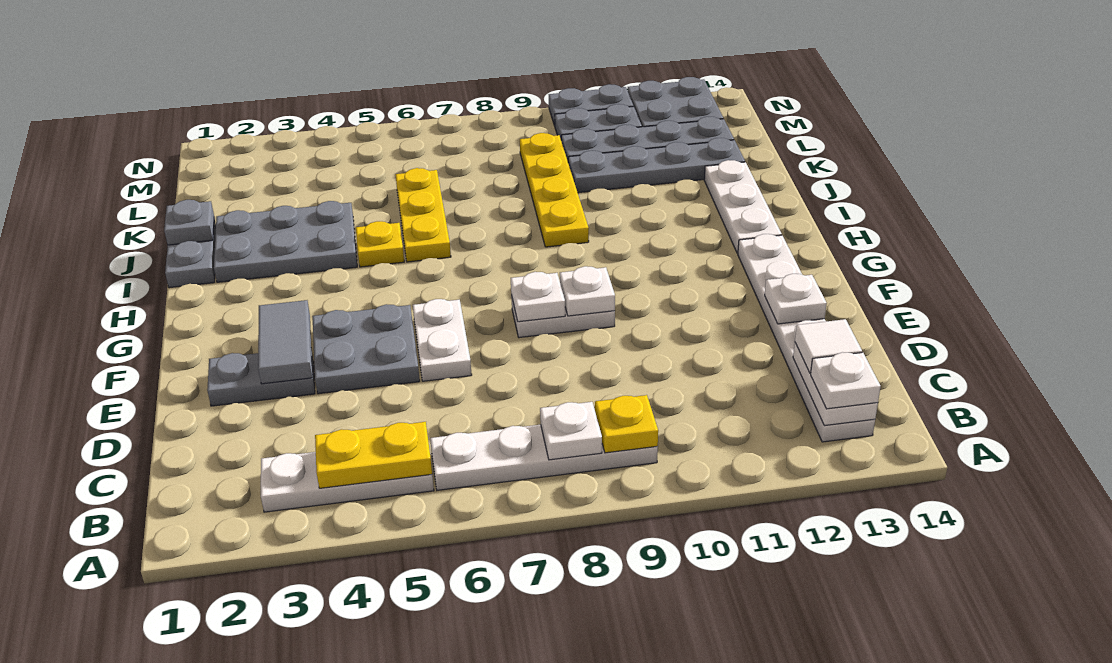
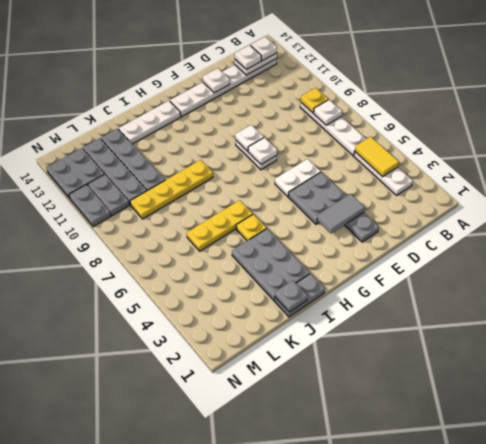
yellow plate B4:B5 level 2 -> yellow tile B4:B5 level 2
white tile C13 level 3 -> white plate C13 level 3

